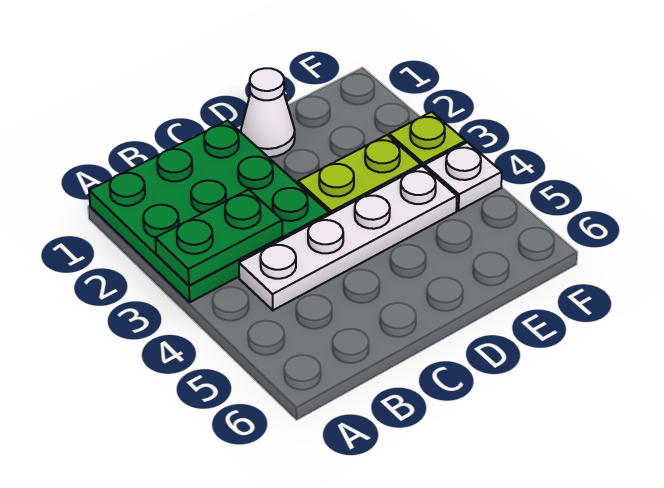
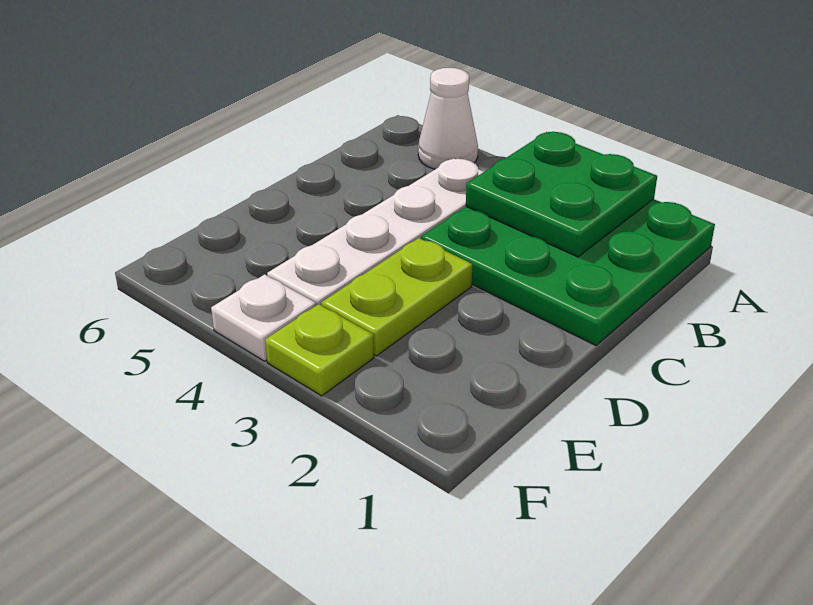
green plate A3:B3 level 2 -> green plate A2:B3 level 2
white cone D1 level 1 -> white cone A5 level 1

